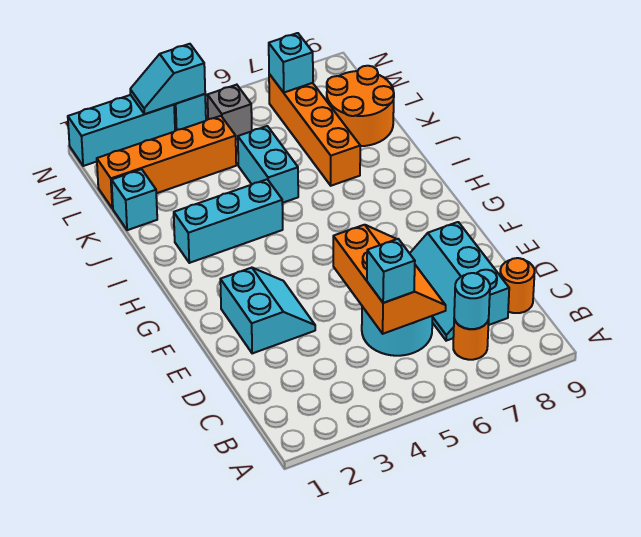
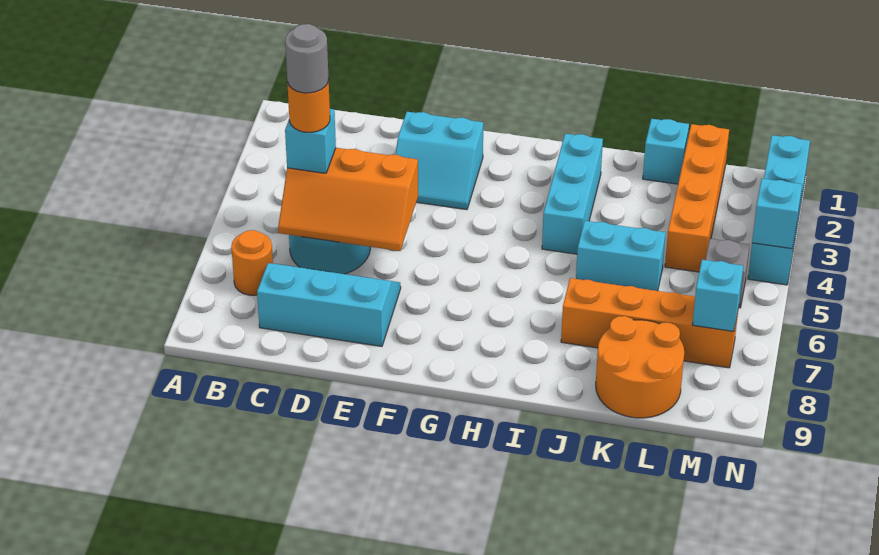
cyan round brick B7 level 2 -> none
none -> grey round brick C5 level 5
orange round brick C9 level 1 -> orange round brick C5 level 4

